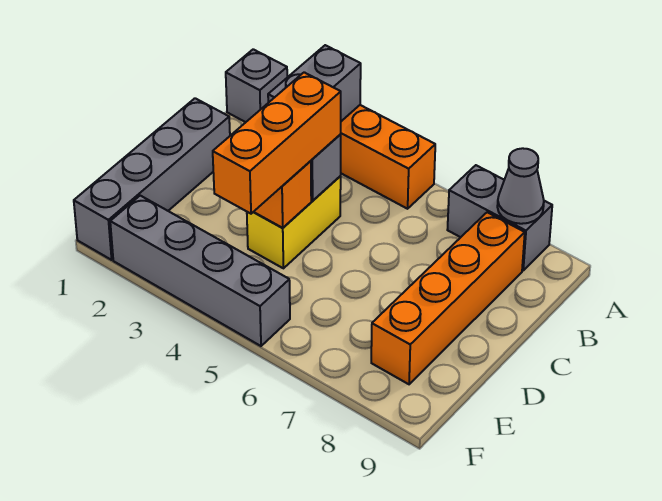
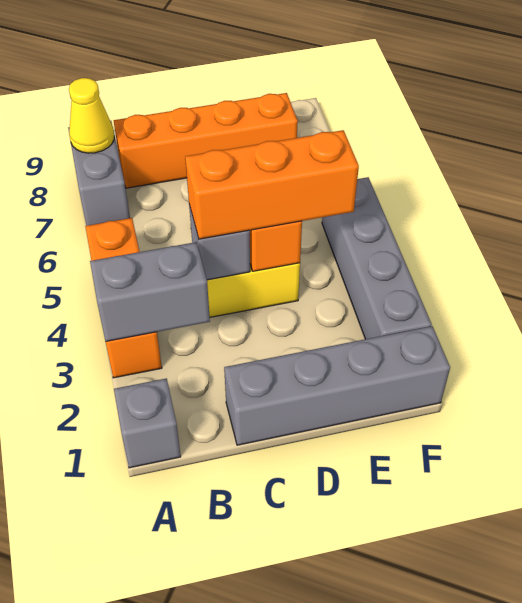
grey cone A8 level 2 -> yellow cone A8 level 2

